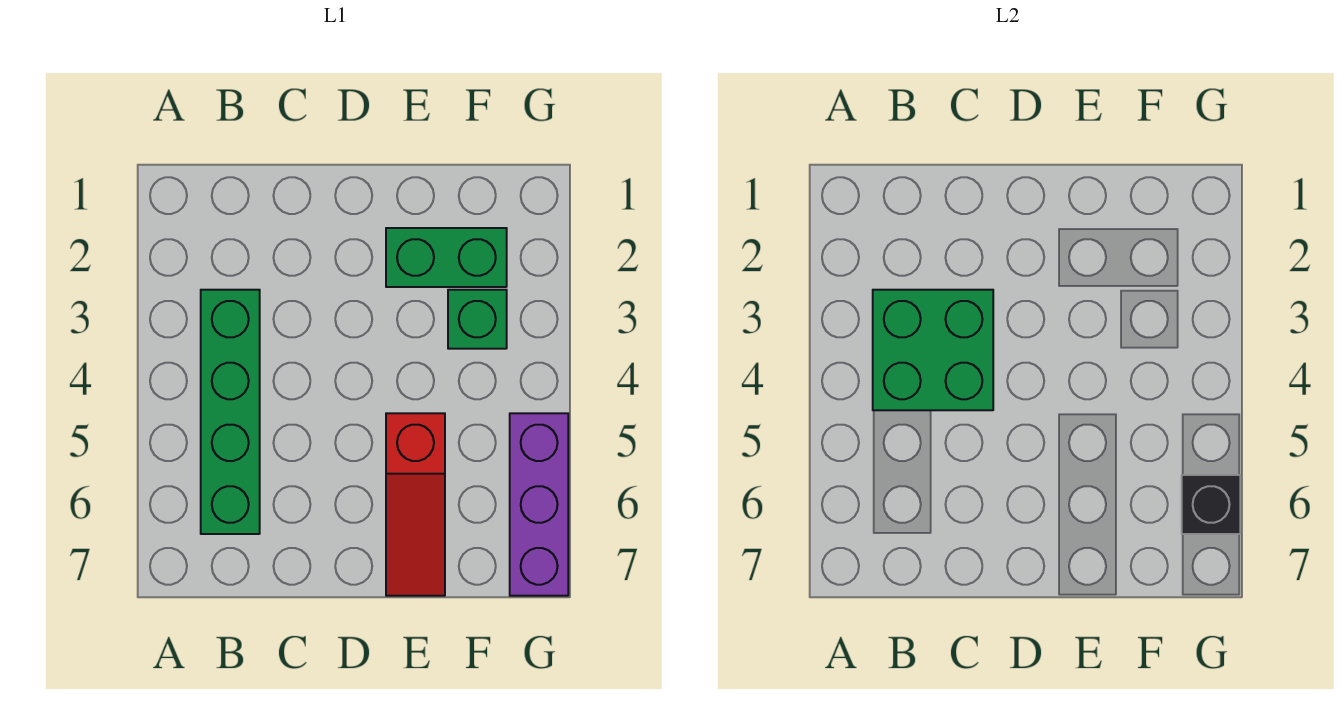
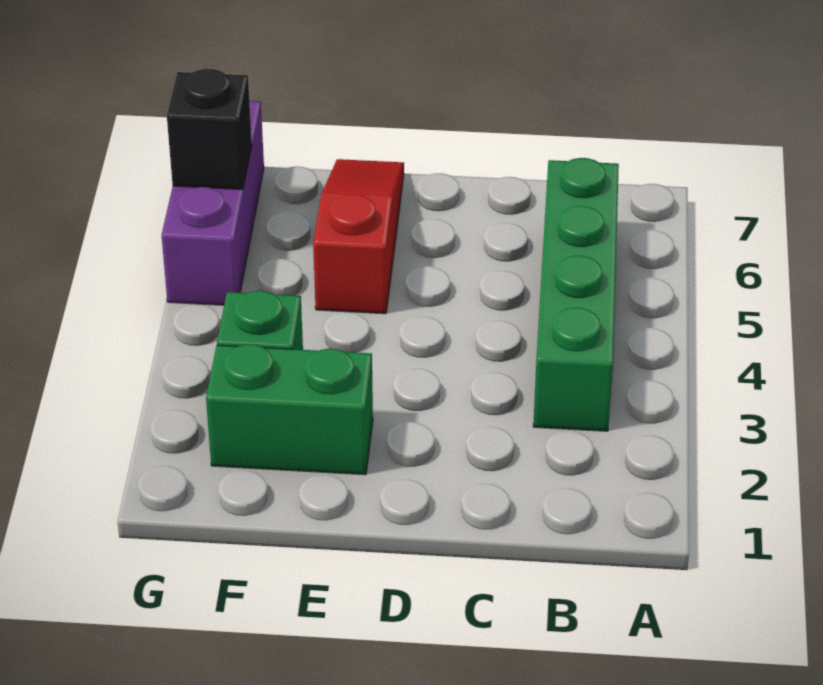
green brick B3:C4 level 2 -> none

